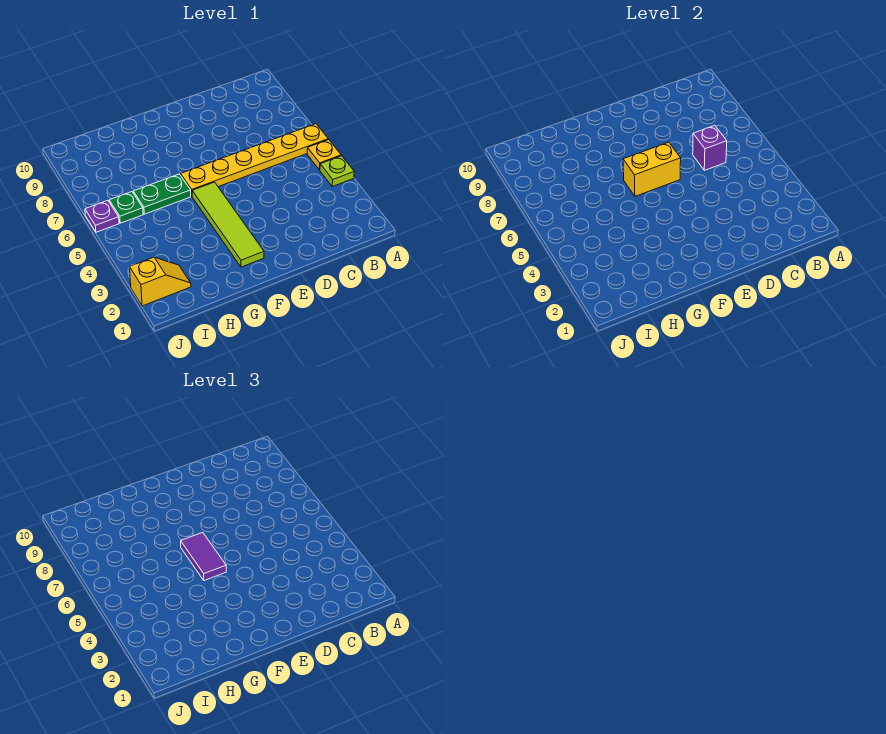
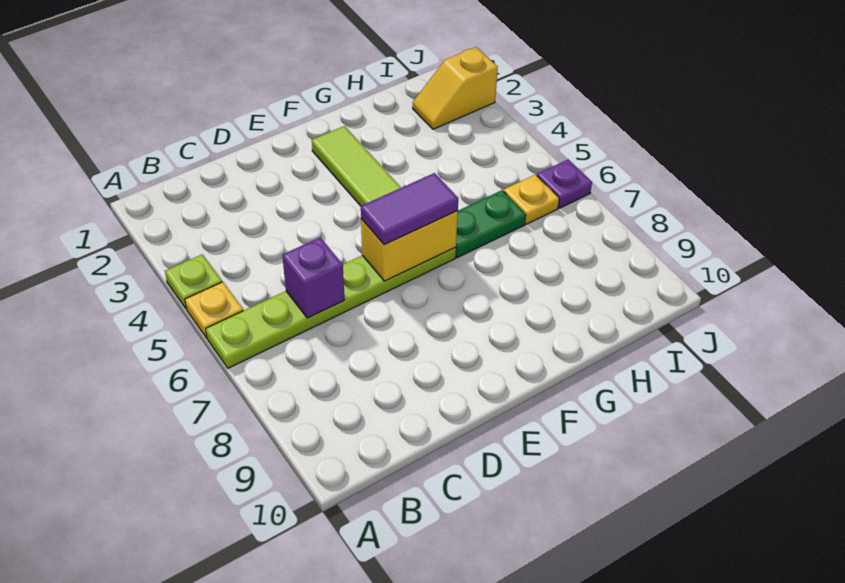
yellow plate A6:F6 level 1 -> lime plate A6:F6 level 1
purple tile F5:F6 level 3 -> purple tile E6:F6 level 3
green plate I6 level 1 -> yellow plate I6 level 1

